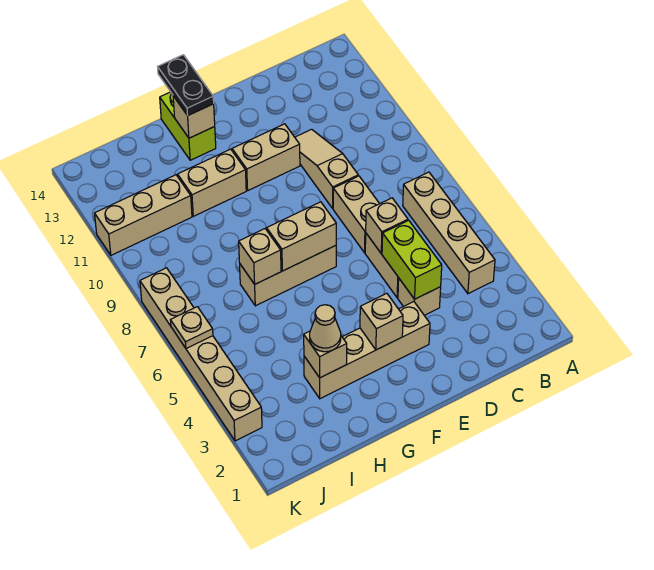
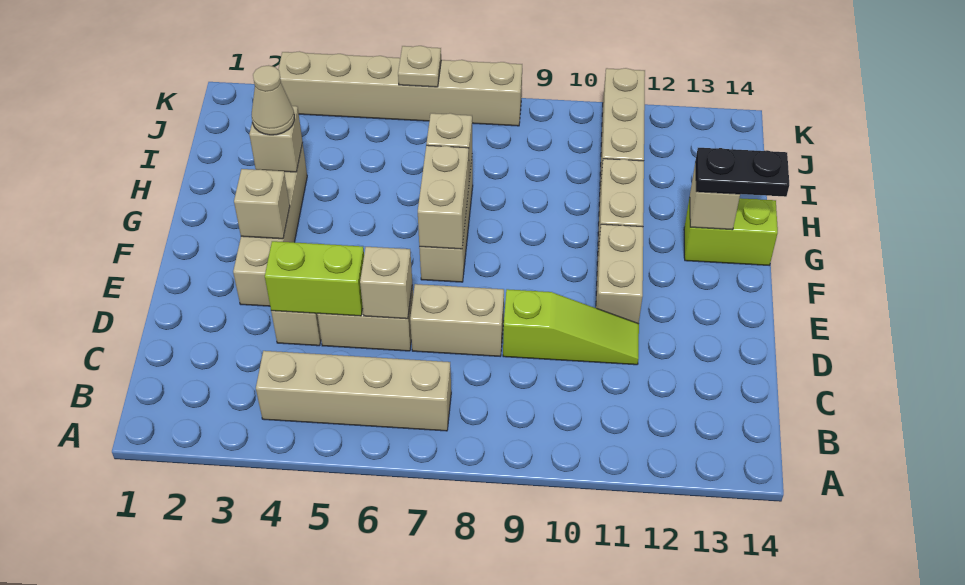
tan slope D9:D11 level 1 top 9 -> lime slope D9:D11 level 1 top 9

